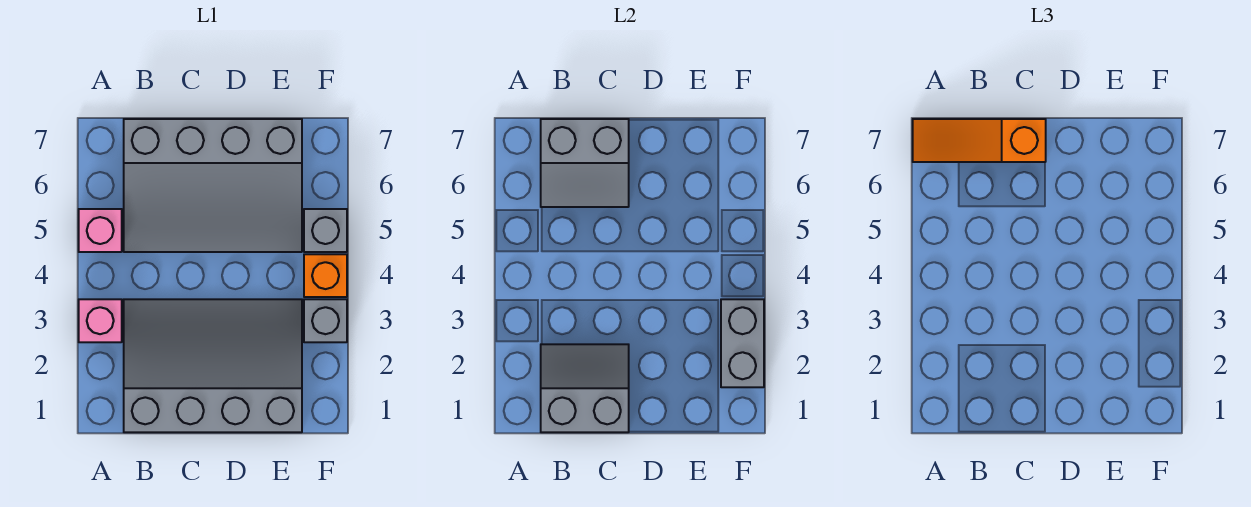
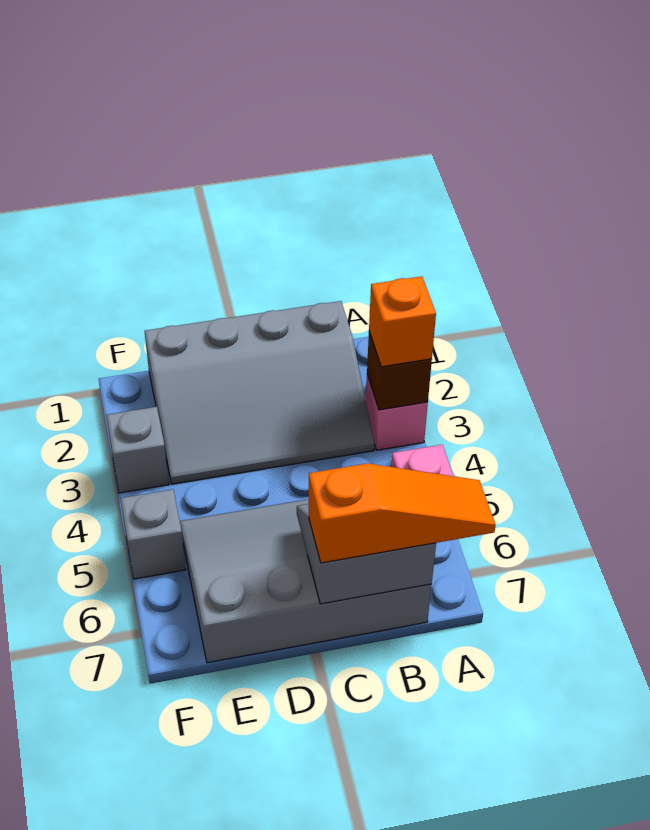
none -> brown brick A3 level 2
grey slope B1:C2 level 2 top 1 -> none
grey brick F2:F3 level 2 -> none
orange brick F4 level 1 -> orange brick A3 level 3

